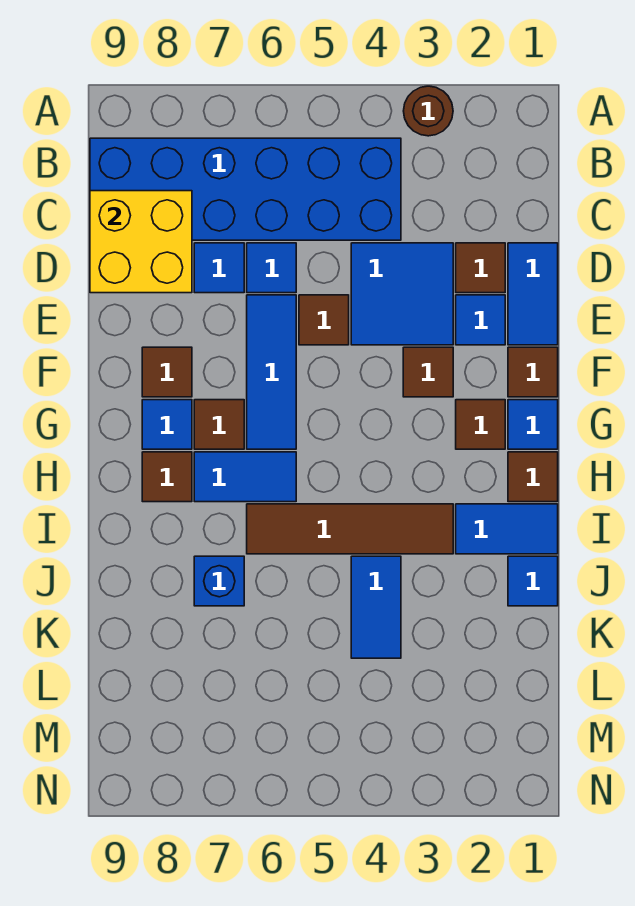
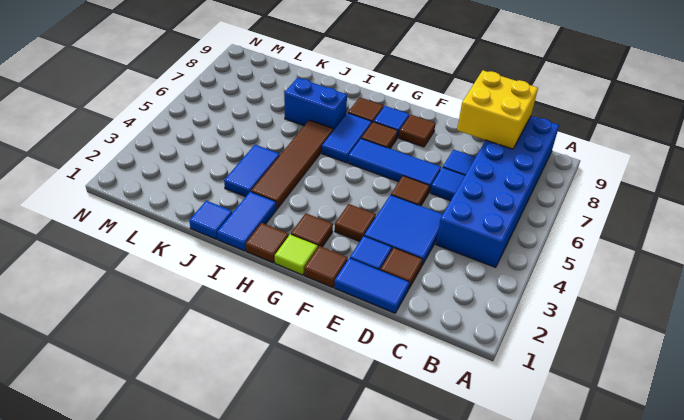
brown round brick A3 level 1 -> none
blue tile G1 level 1 -> lime tile G1 level 1
blue tile J4:K4 level 1 -> blue tile J3:J4 level 1
blue brick J7 level 1 -> blue brick I7:J7 level 1

